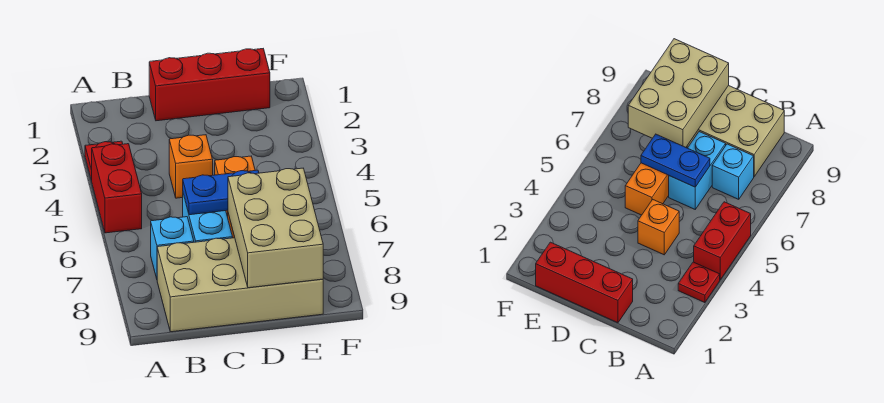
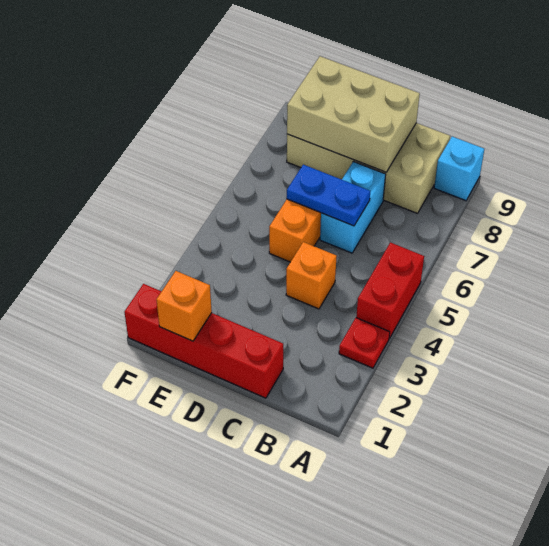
cyan brick B7 level 1 -> cyan brick A9 level 1
red brick C1:E1 level 1 -> red brick C1:F1 level 1
tan brick D7:E9 level 2 -> tan brick C8:E9 level 2
none -> orange brick E1 level 2

